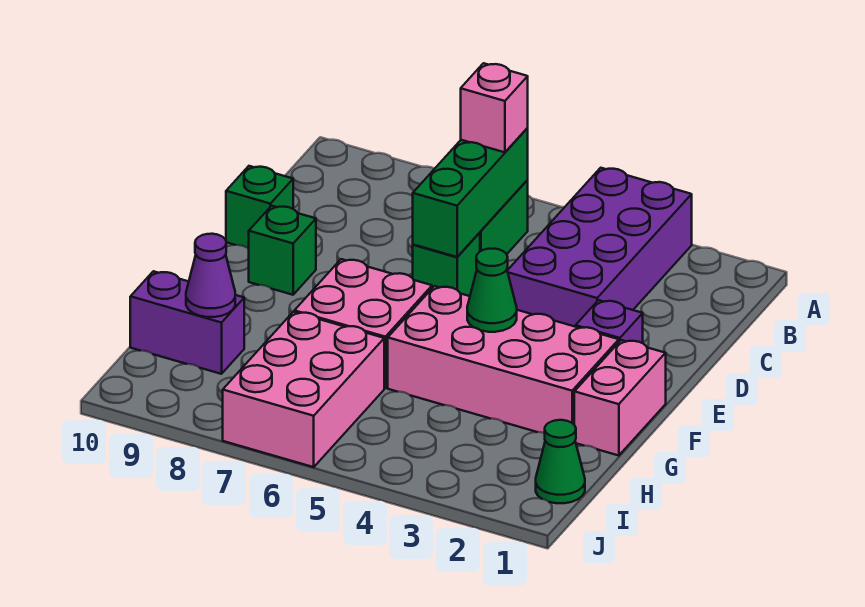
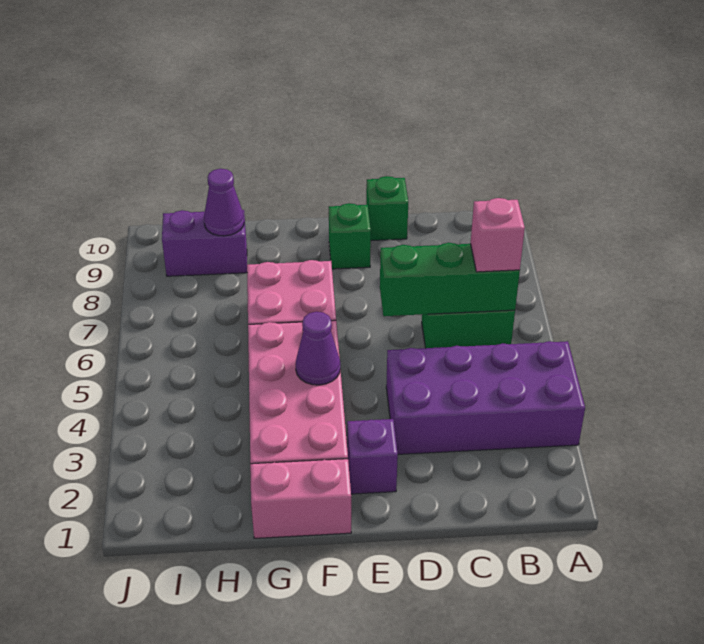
green brick D6 level 1 -> none
green cone F4 level 2 -> purple cone F4 level 2
pink brick H6:J7 level 1 -> none
purple brick H9:H10 level 1 -> purple brick H9:I9 level 1
green cone I1 level 1 -> none

